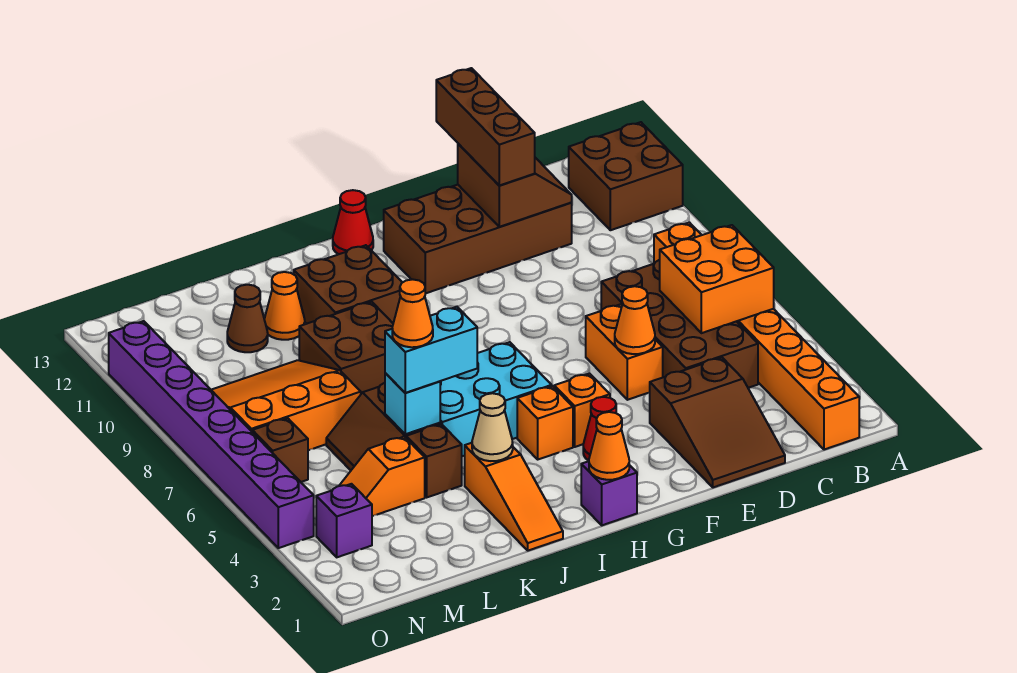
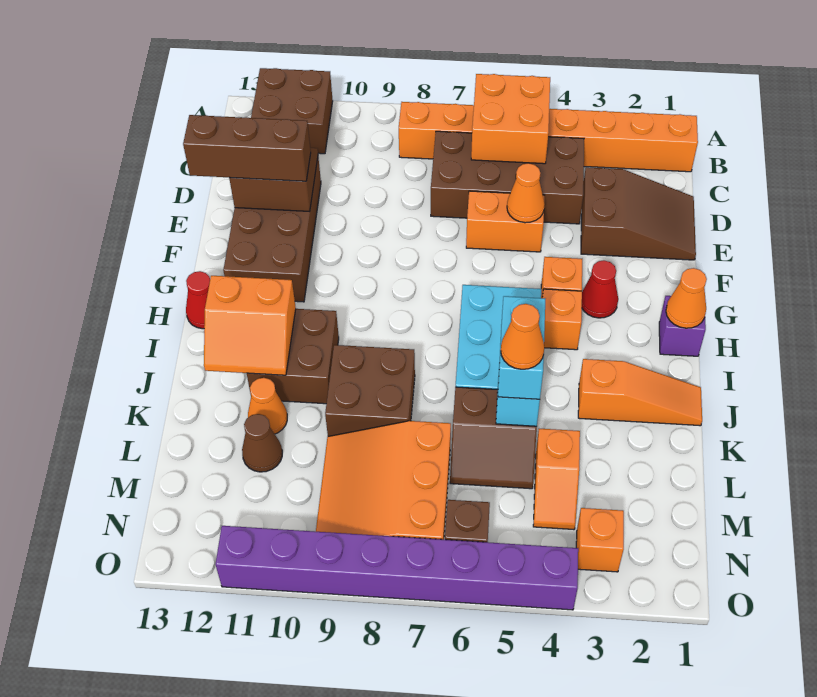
none -> orange slope I11:J12 level 2 top I
tan cone J3 level 2 -> none
brown brick K4 level 1 -> none
purple brick N3 level 1 -> orange brick N3 level 1

